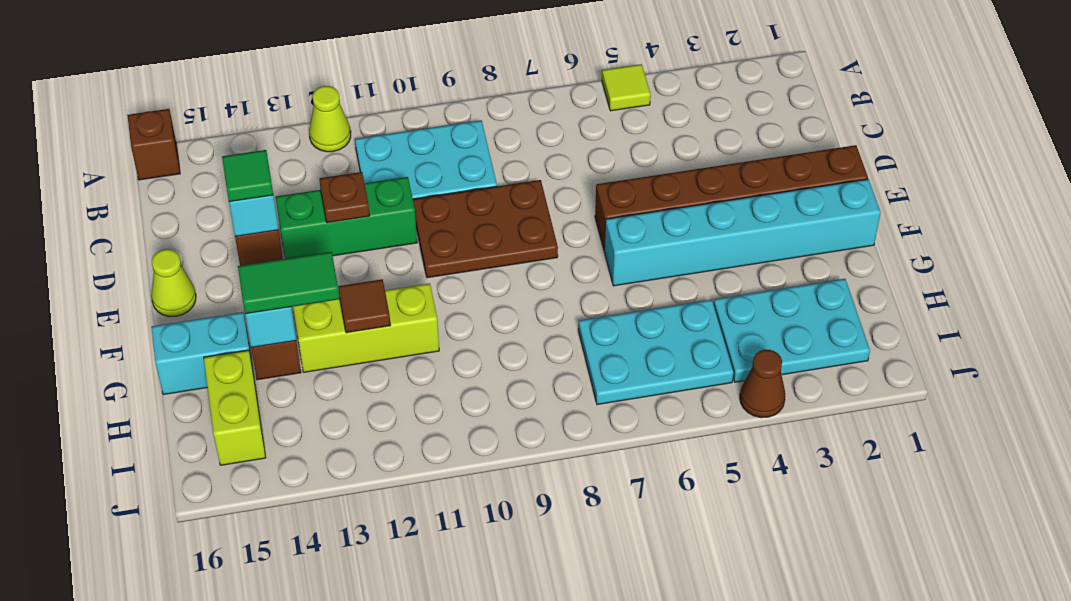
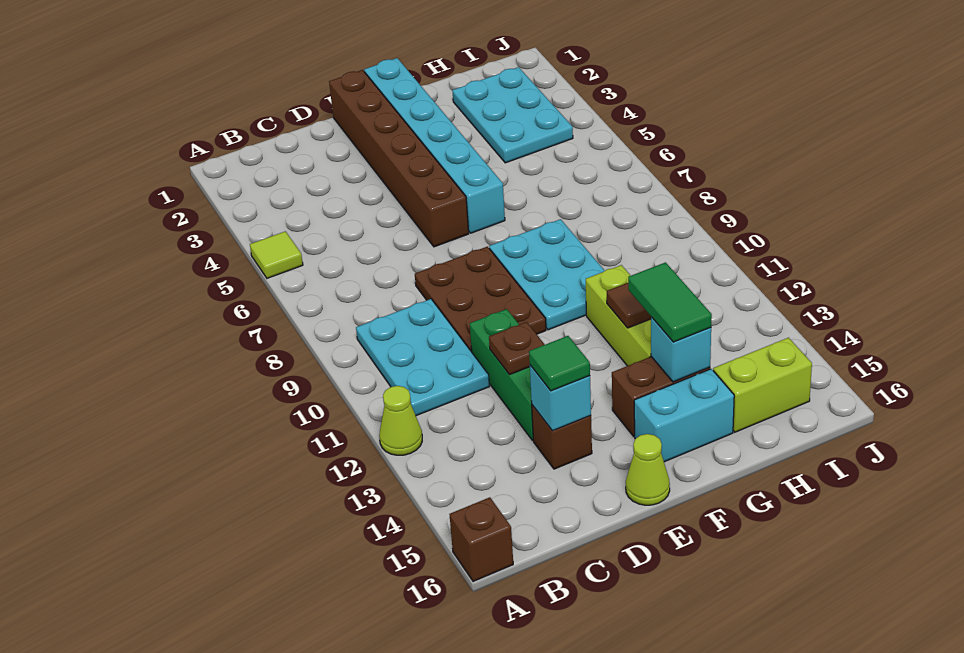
cyan brick G15:G16 level 1 -> cyan brick F15:G15 level 1
cyan plate H5:I7 level 1 -> cyan plate F8:G10 level 1
brown cone J4 level 1 -> none

